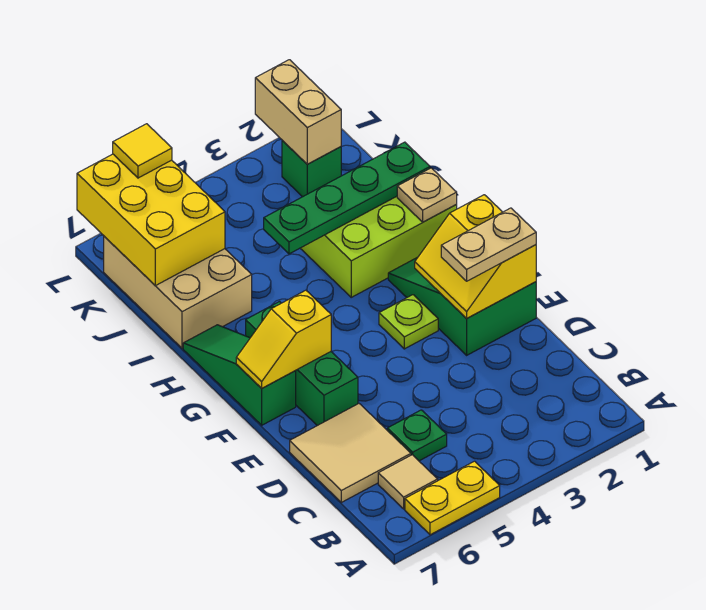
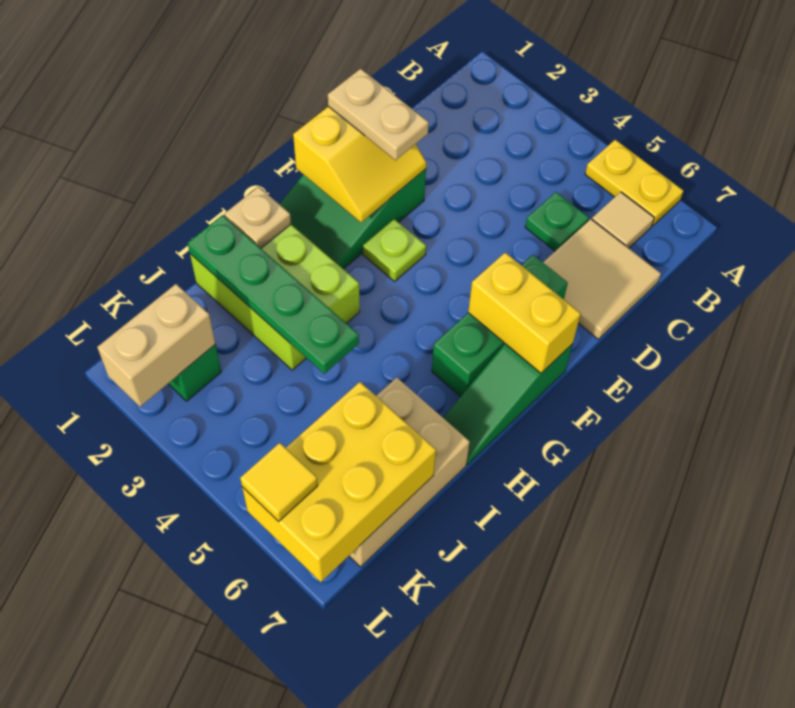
yellow slope F6:F7 level 2 top 6 -> yellow brick F6:F7 level 2

